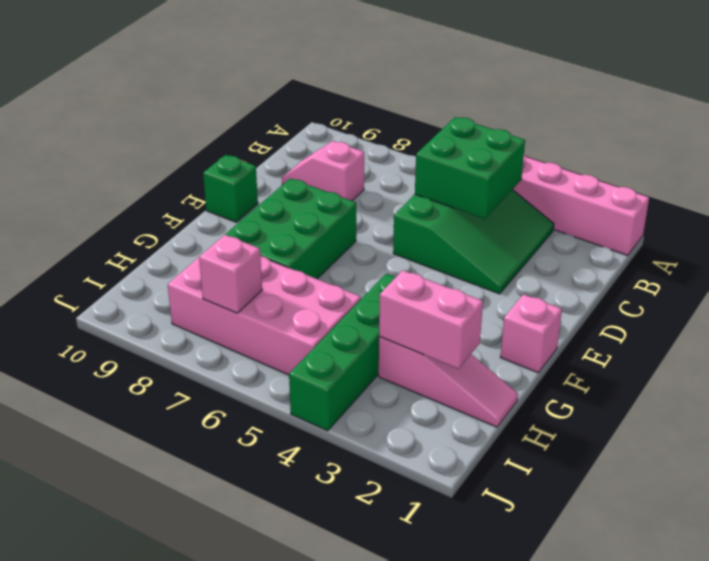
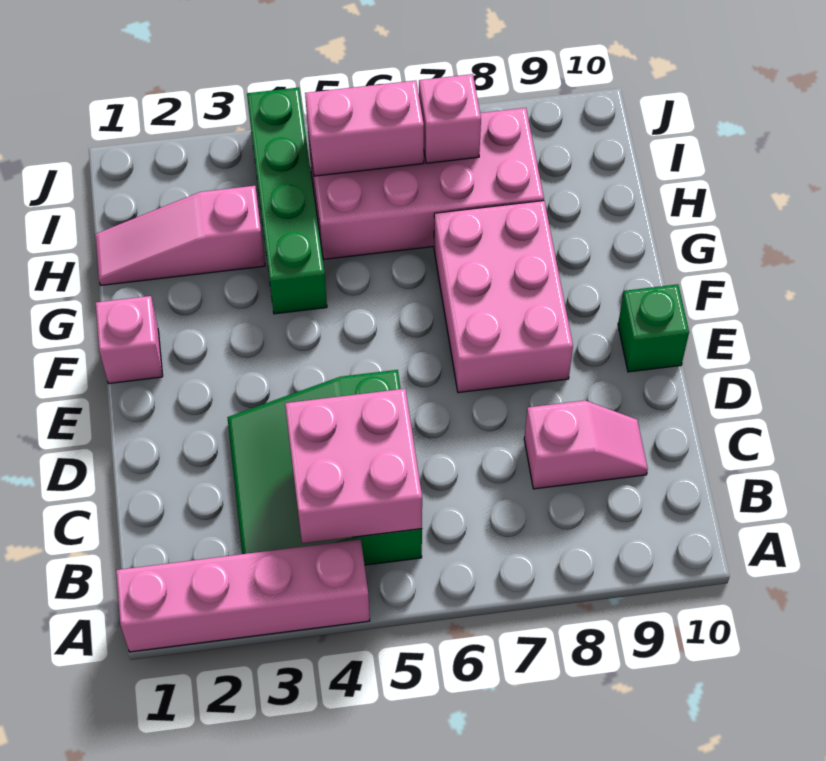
green brick B4:C5 level 2 -> pink brick B4:C5 level 2
green brick E7:G8 level 1 -> pink brick E7:G8 level 1
pink brick H2:H3 level 2 -> pink brick I5:I6 level 2

